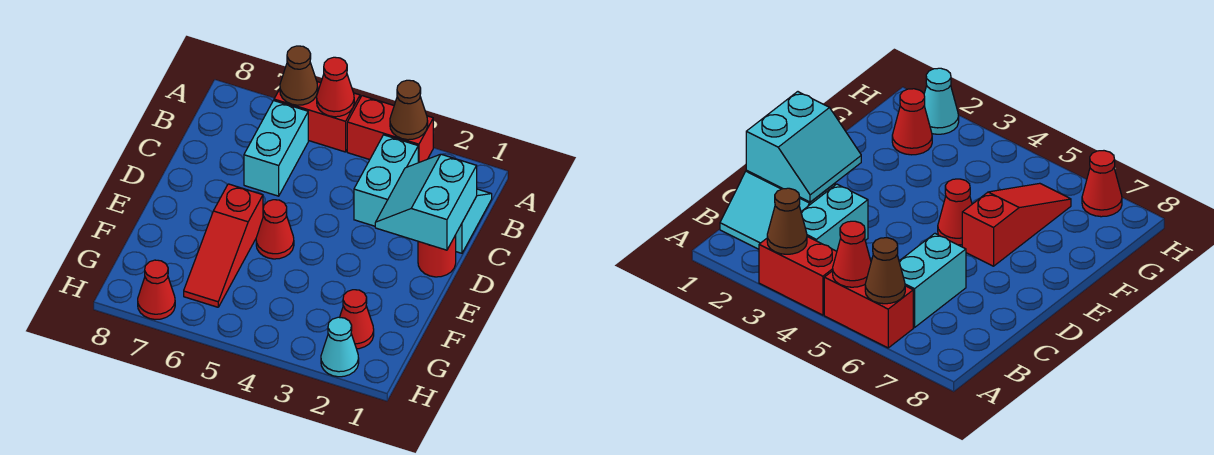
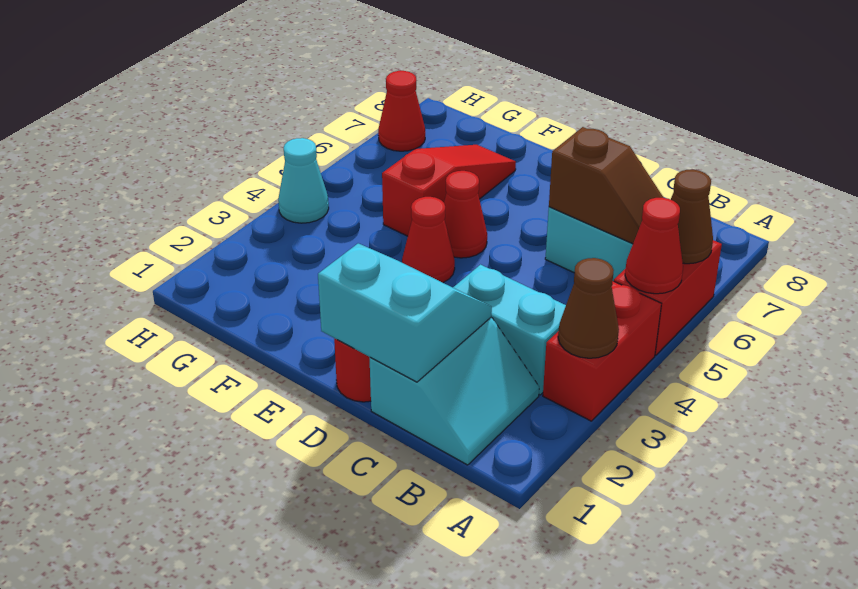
none -> brown slope B6:C6 level 2 top C
red slope E6:G6 level 1 top E -> red slope F5:F7 level 1 top 5
red cone G2 level 1 -> red cone E4 level 1
cyan cone H2 level 1 -> cyan cone H4 level 1

